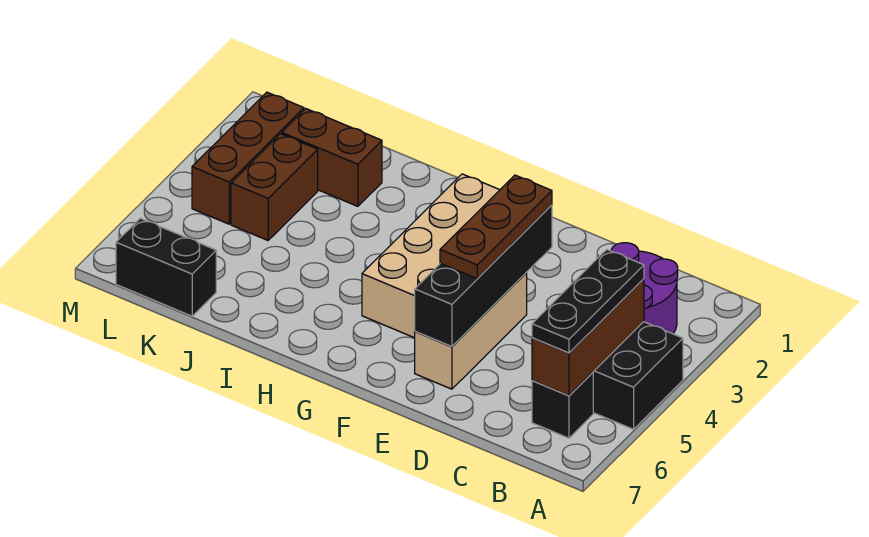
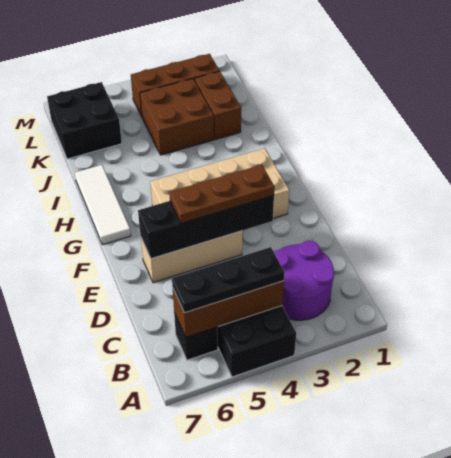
none -> white tile G7:I7 level 1
brown brick K3:K4 level 1 -> brown brick J3:K4 level 1
black brick K7:L7 level 1 -> black brick K6:L7 level 1

